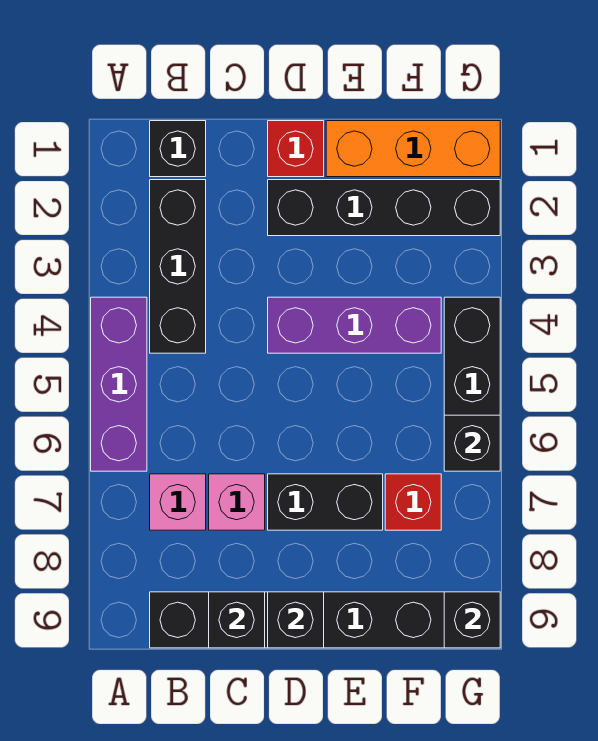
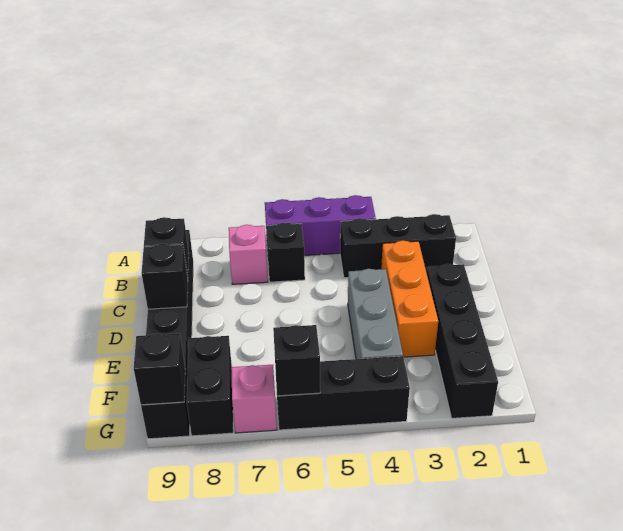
black brick B1 level 1 -> black brick B6 level 1
pink brick C7 level 1 -> pink brick G7 level 1
red brick D1 level 1 -> none
purple brick D4:F4 level 1 -> grey brick D4:F4 level 1
black brick D7:E7 level 1 -> black brick F8:G8 level 1
orange brick E1:G1 level 1 -> orange brick C3:E3 level 1
red brick F7 level 1 -> none

